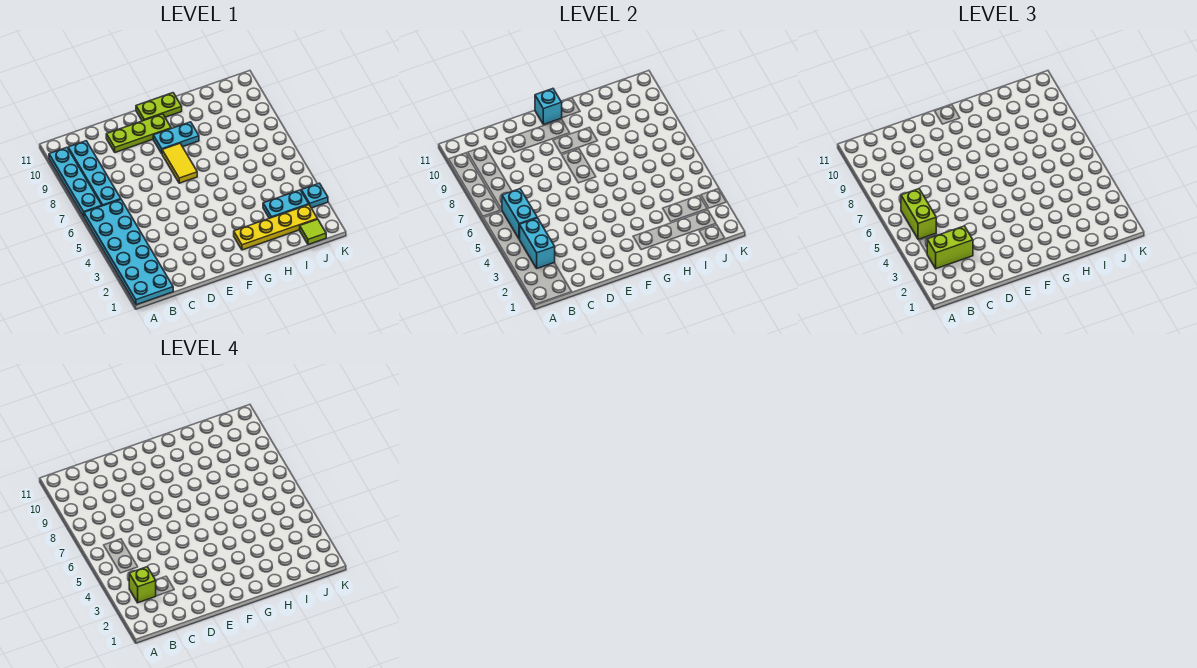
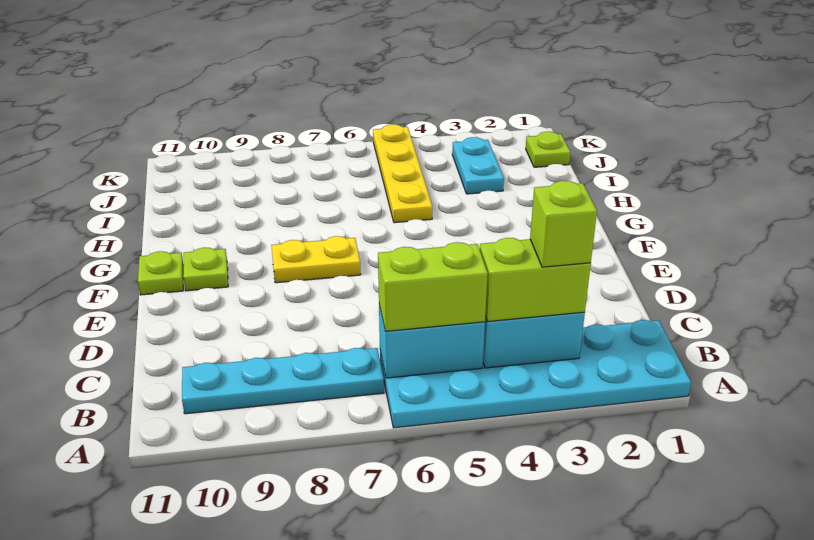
cyan plate A7:A10 level 1 -> none
lime brick B3:C3 level 3 -> lime brick B3:B4 level 3
lime plate D10:F10 level 1 -> lime plate F10 level 1
yellow tile F7:F8 level 1 -> yellow plate F7:F8 level 1
cyan plate F9:G9 level 1 -> none
lime plate F11:G11 level 1 -> lime plate F11 level 1
cyan brick F11 level 2 -> none
yellow plate G2:J2 level 1 -> yellow plate H5:K5 level 1
lime tile J1 level 1 -> lime plate J1 level 1
cyan plate K3 level 1 -> none

